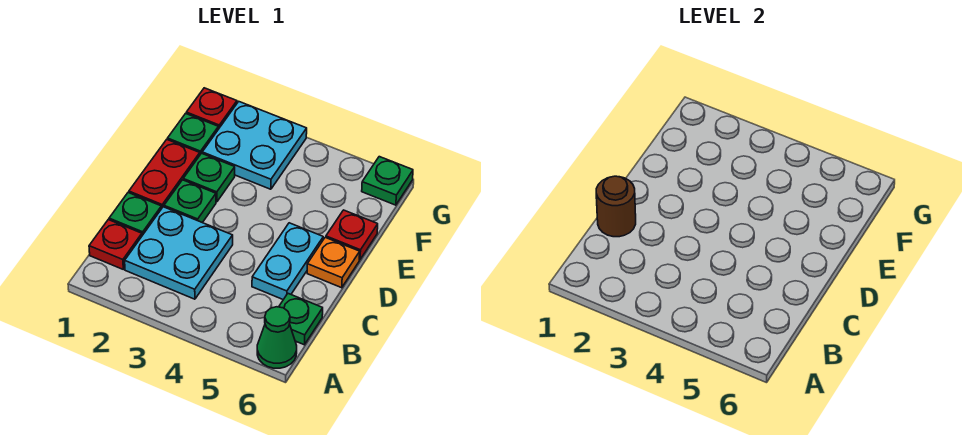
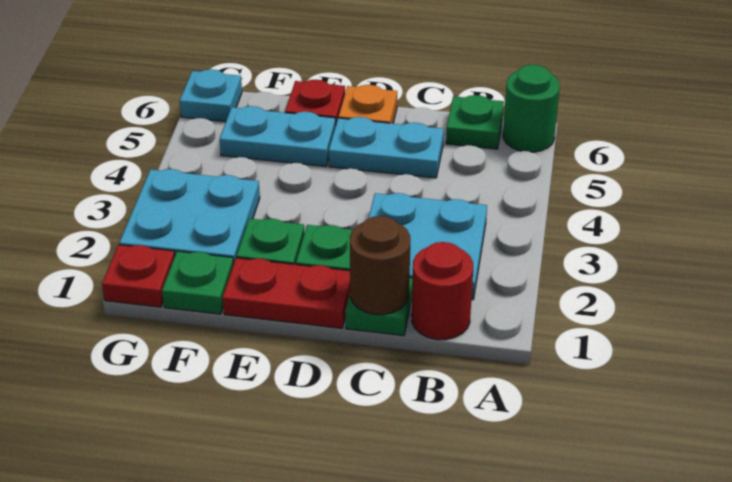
green cone A6 level 1 -> green round brick A6 level 1
red plate B1 level 1 -> red round brick B1 level 1
none -> cyan plate E5:F5 level 1
green plate G6 level 1 -> cyan plate G6 level 1

